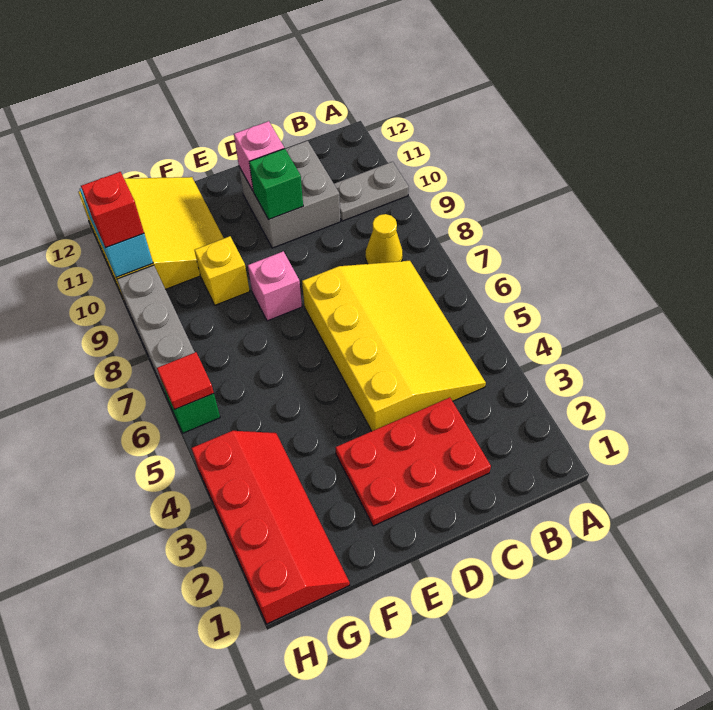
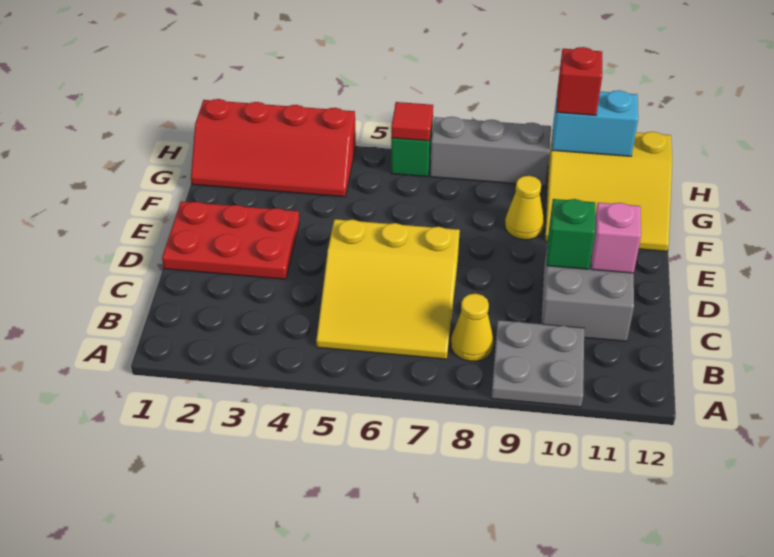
grey plate A10:B10 level 1 -> grey plate A9:B10 level 1
yellow slope B4:D7 level 1 top D -> yellow slope B5:D7 level 1 top D
red plate C2:E3 level 1 -> red plate D1:E3 level 1
pink brick E8 level 1 -> none
yellow brick F9 level 1 -> yellow cone F9 level 1

